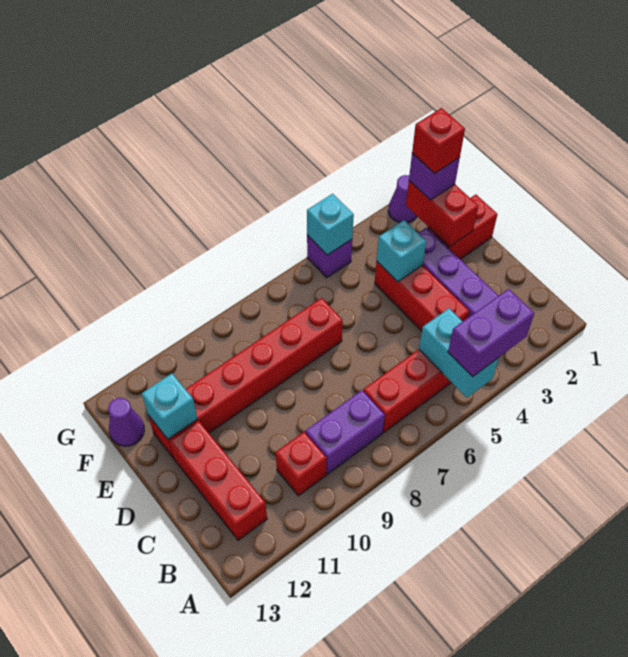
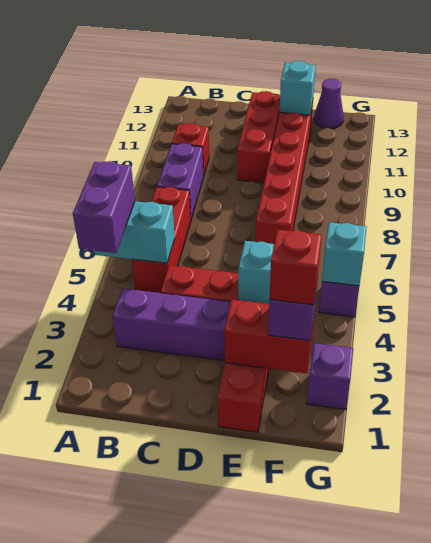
red brick B12:D12 level 1 -> red brick D10:D12 level 1
purple cone G2 level 1 -> purple brick G2 level 1

